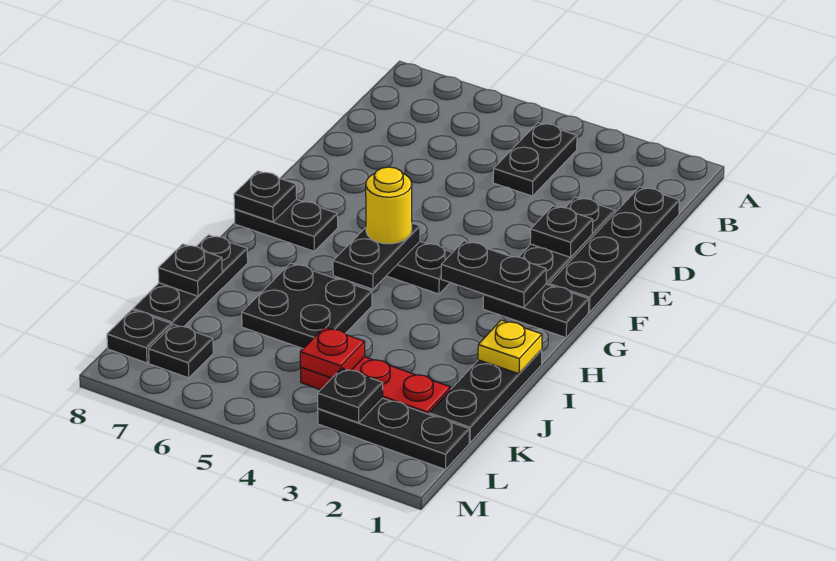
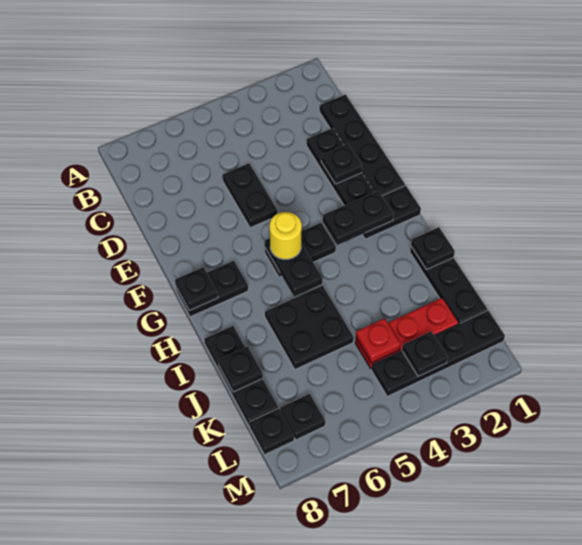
black plate B4:C4 level 1 -> black plate D5:E5 level 1
yellow plate I1 level 2 -> black plate I1 level 2
black plate L1:L3 level 1 -> black plate L1:L4 level 1

